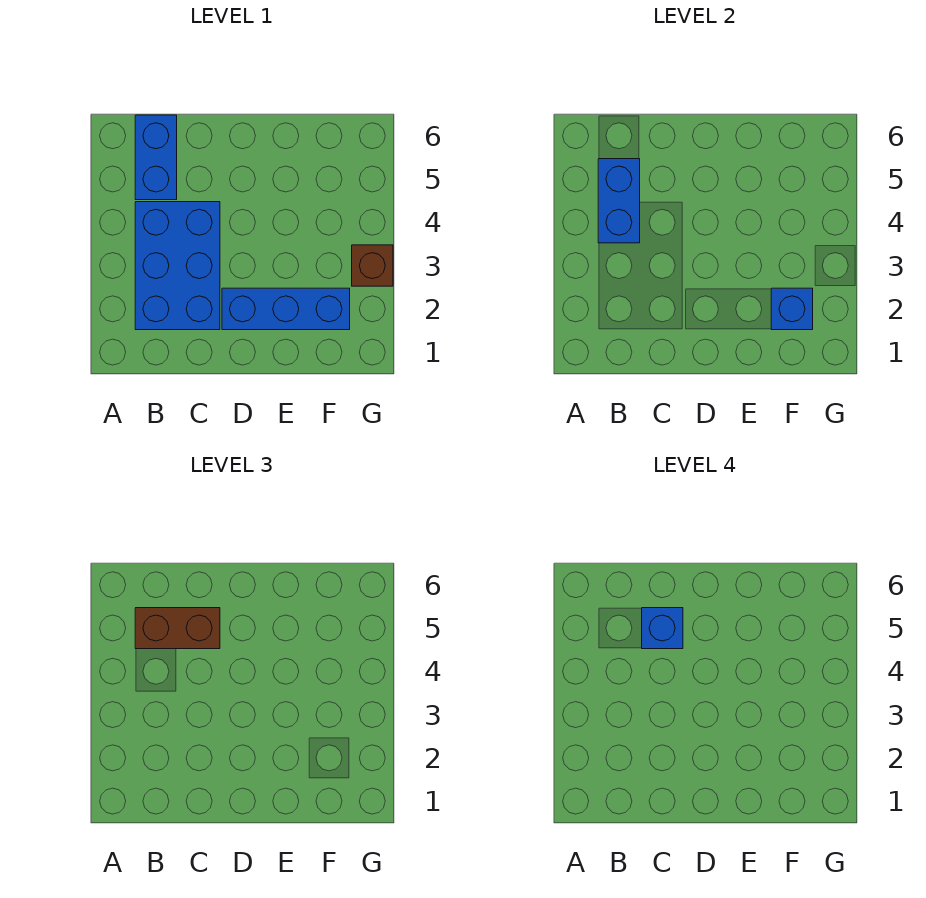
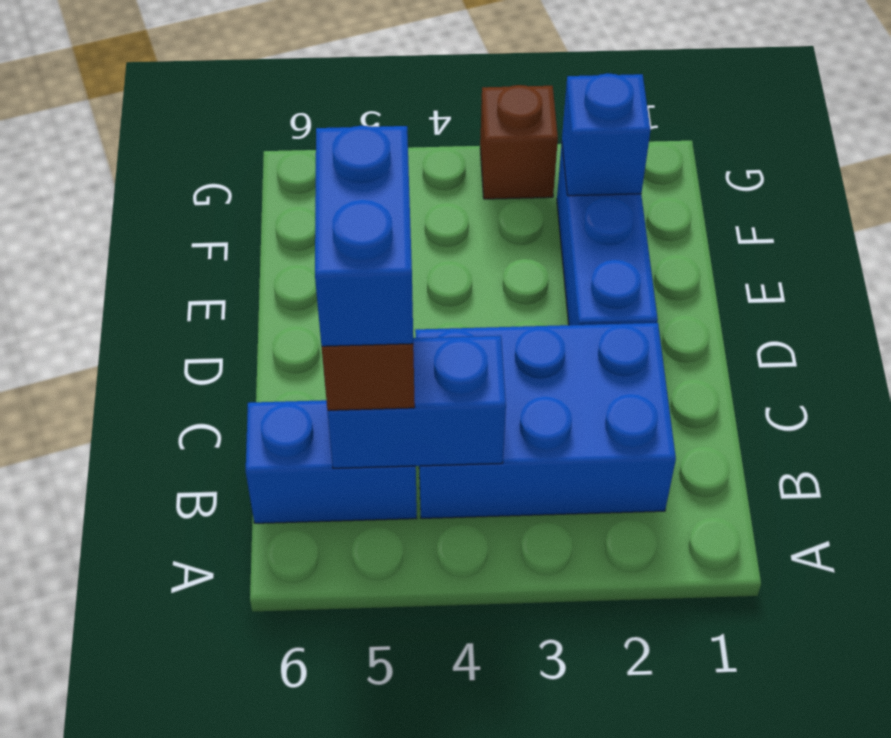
blue brick C5 level 4 -> blue brick B5:C5 level 4

